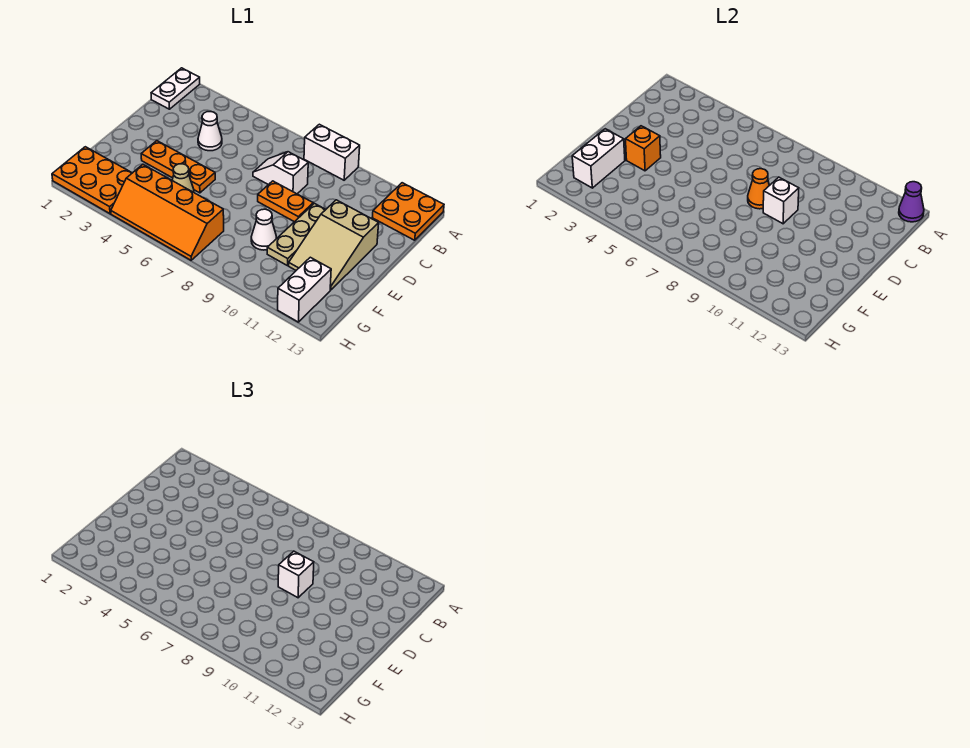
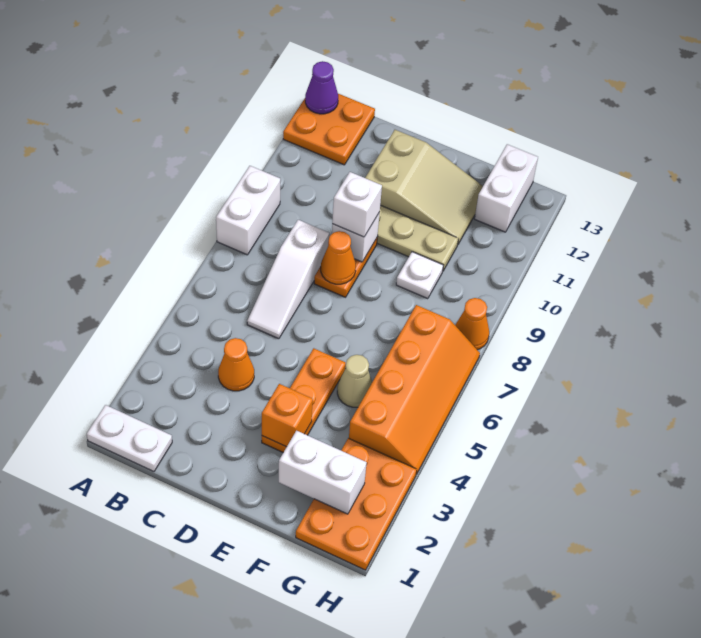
white cone C4 level 1 -> orange cone C4 level 1
white slope C7:C8 level 1 top 8 -> white slope C6:C8 level 1 top 8
white cone F9 level 1 -> white plate F9 level 1
white brick G12:H12 level 1 -> white brick G12:G13 level 1
none -> orange cone H8 level 1

